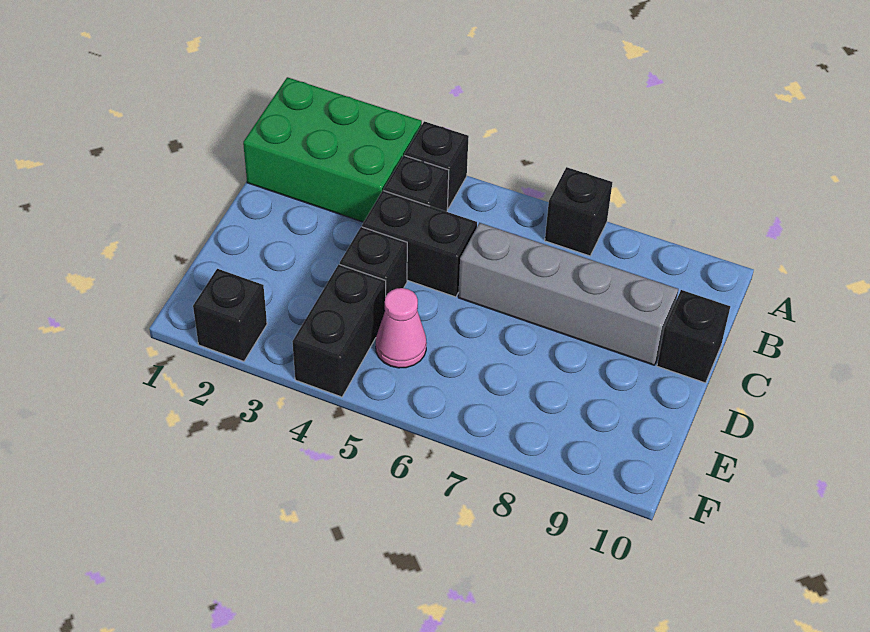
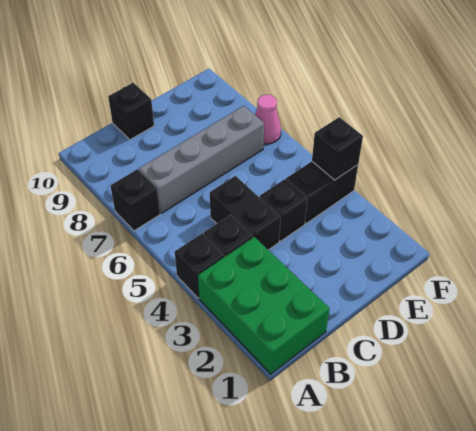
grey brick C6:C9 level 1 -> grey brick B7:E7 level 1
pink cone E5 level 1 -> pink cone F7 level 1
black brick F2 level 1 -> black brick F4 level 2

